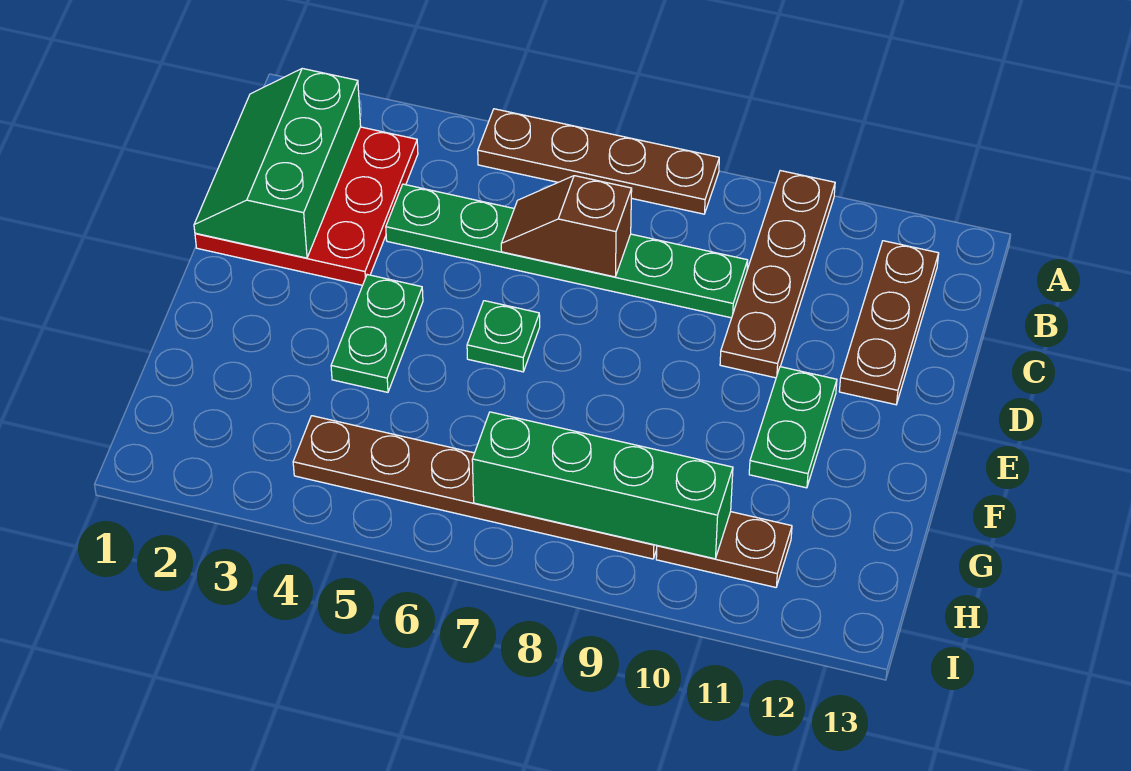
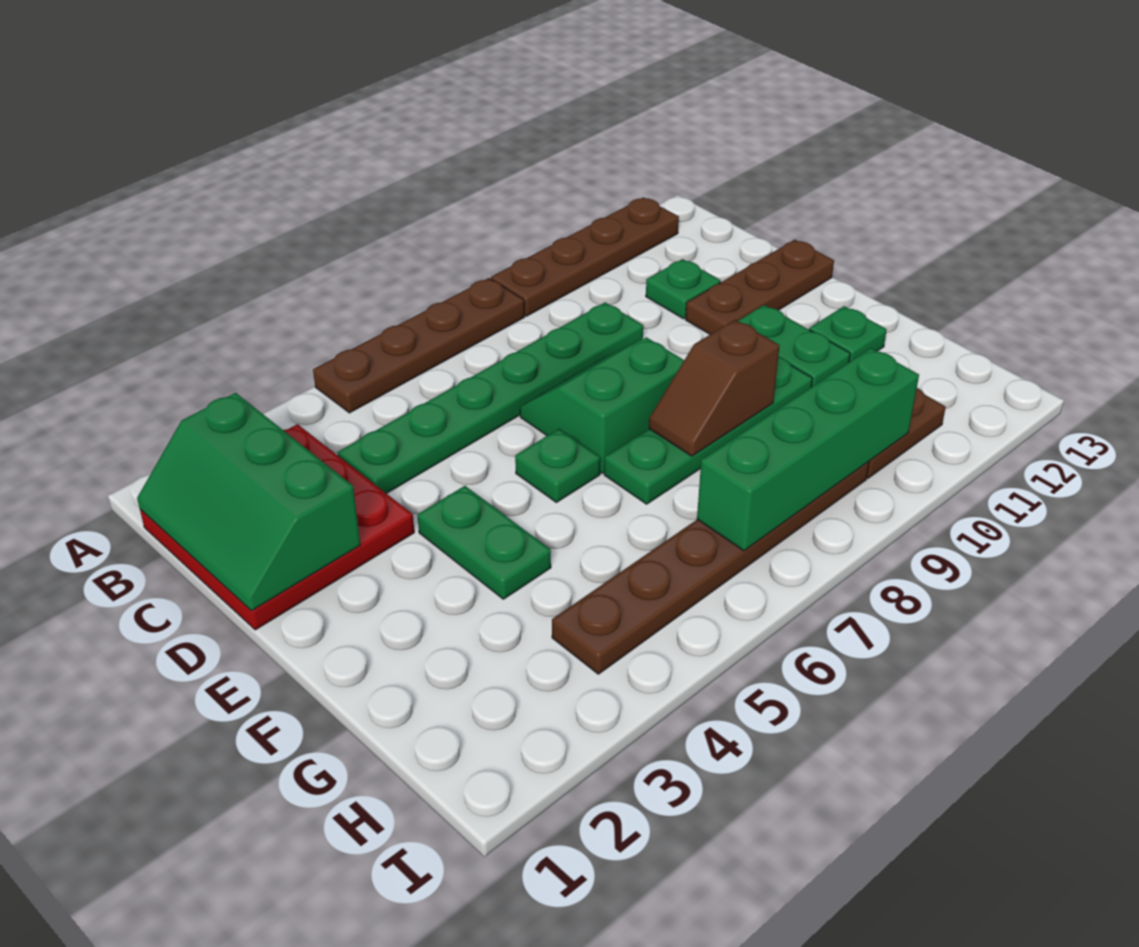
brown plate A10:D10 level 1 -> brown plate A9:A12 level 1
brown plate B12:D12 level 1 -> brown plate D11:D13 level 1
brown slope C6:C7 level 2 top 7 -> brown slope F8:F9 level 2 top 9
none -> green plate C11 level 1
none -> green slope D7:E8 level 1 top E
none -> green plate F7:F10 level 1
none -> green plate F12 level 1

